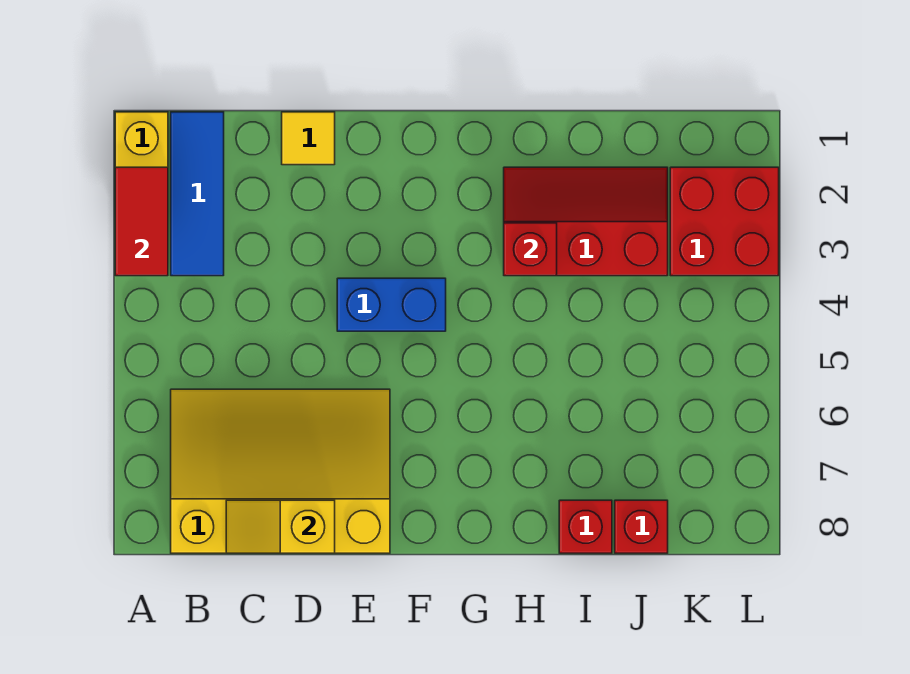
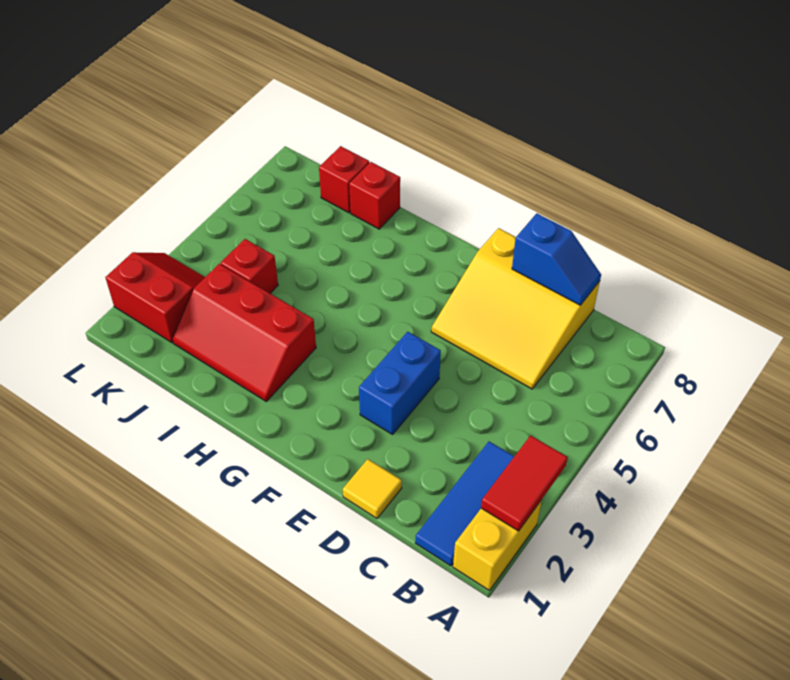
yellow slope B6:E8 level 1 top 8 -> yellow slope C6:E8 level 1 top 8
yellow slope C8:D8 level 2 top D -> blue slope C8:D8 level 2 top D
blue brick E4:F4 level 1 -> blue brick E3:E4 level 1
red brick H3 level 2 -> red brick J4 level 1
red brick K2:L3 level 1 -> red slope K2:L3 level 1 top 2

